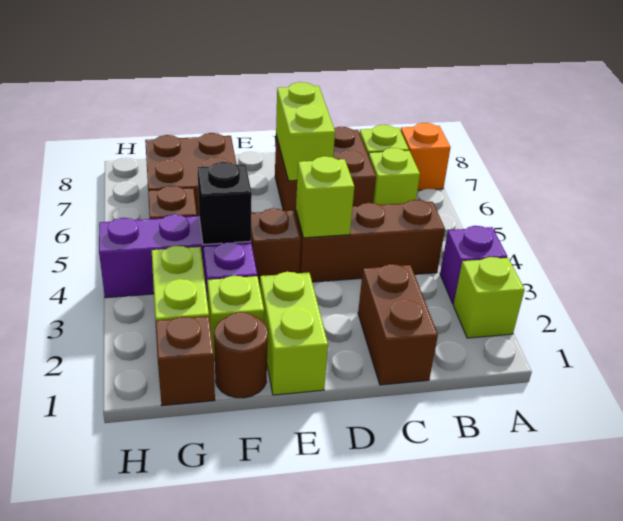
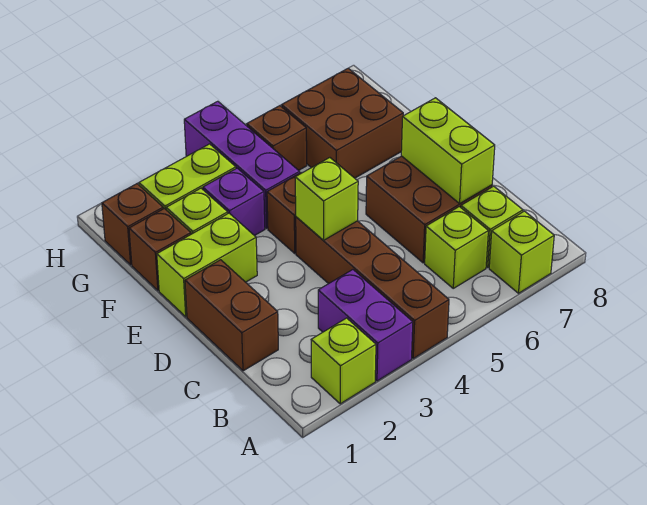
purple brick A3 level 1 -> purple brick A3:B3 level 1
orange brick A7 level 1 -> lime brick A7 level 1
brown brick B4:D4 level 1 -> brown brick A4:D4 level 1
brown brick C1:C2 level 1 -> brown brick C1:D1 level 1
lime brick D6:D7 level 2 -> lime brick C7:D7 level 2
brown round brick F1 level 1 -> brown brick F1 level 1
black brick F4 level 2 -> none

